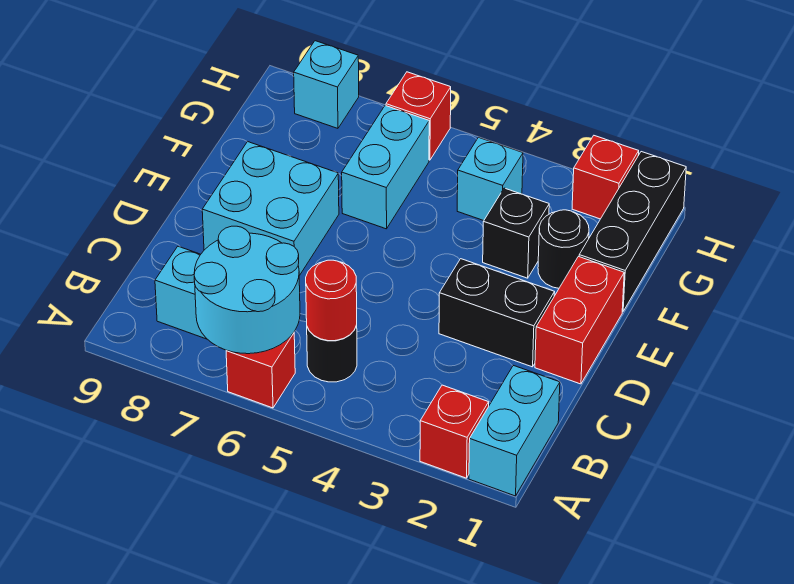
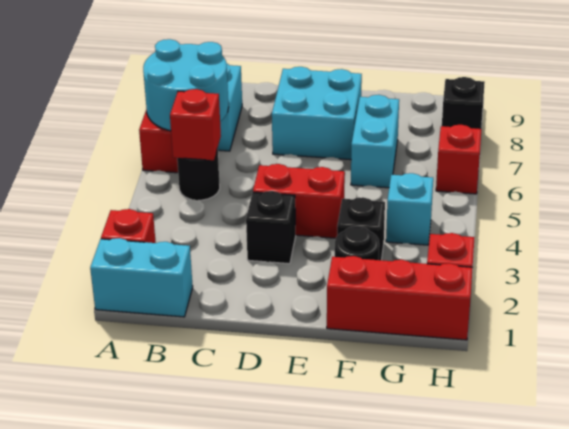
red round brick B5 level 2 -> red brick B5 level 2
red brick D1:E1 level 1 -> red brick D4:E4 level 1
black brick D2:D3 level 1 -> black brick D3 level 1
black brick F1:H1 level 1 -> red brick F1:H1 level 1
cyan brick F6:G6 level 1 -> cyan brick F6:F7 level 1
cyan brick H8 level 1 -> black brick H8 level 1

